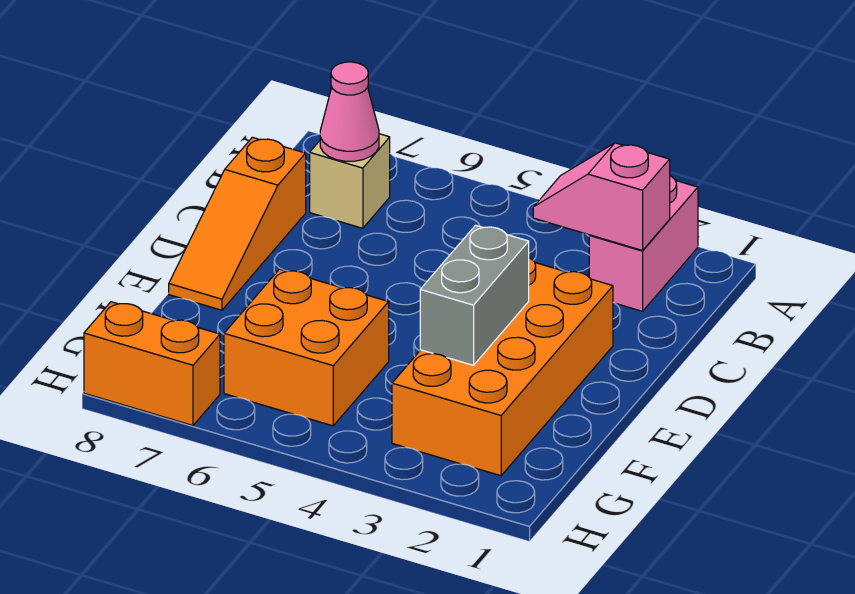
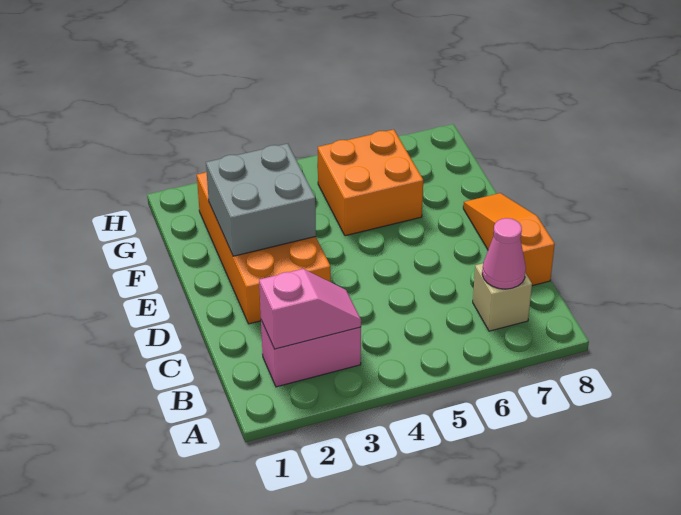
pink brick A2:B2 level 1 -> pink brick B2:B3 level 1
grey brick E3:F3 level 2 -> grey brick E2:F3 level 2
orange brick H7:H8 level 1 -> none

